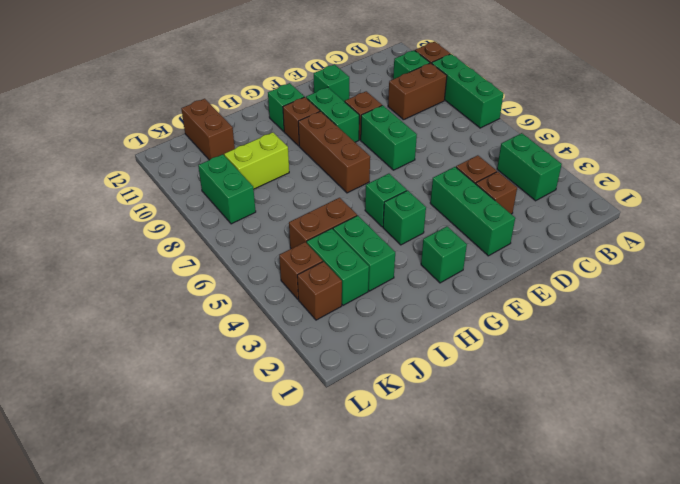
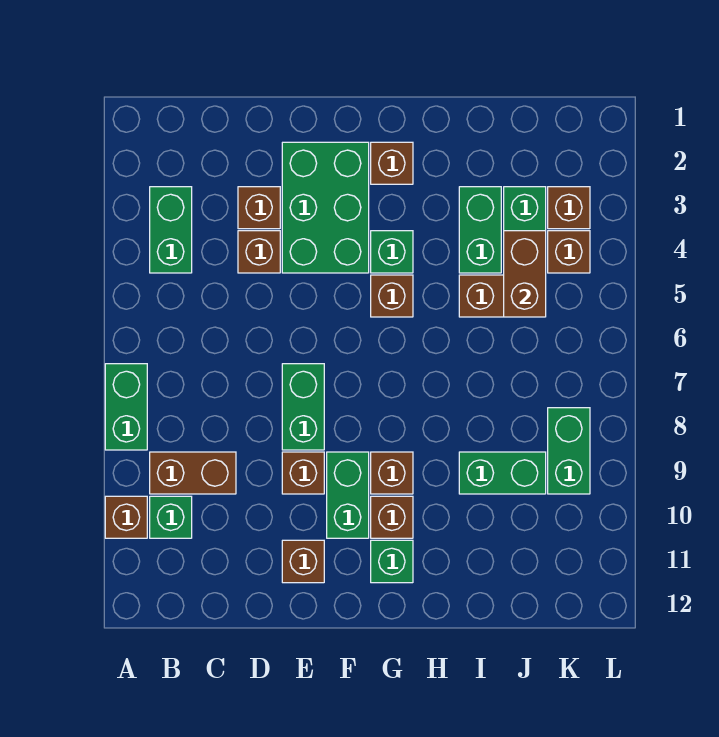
green brick A7:A9 level 1 -> green brick A7:A8 level 1
green brick E2:E4 level 1 -> green brick E2:F4 level 1
green brick E11 level 1 -> brown brick E11 level 1
green brick G2 level 1 -> brown brick G2 level 1
green brick G5 level 1 -> brown brick G5 level 1
brown brick G7:G9 level 1 -> brown brick G9 level 1
lime brick I9:J9 level 1 -> green brick I9:J9 level 1
brown brick J11:J12 level 1 -> brown brick J4:J5 level 2

